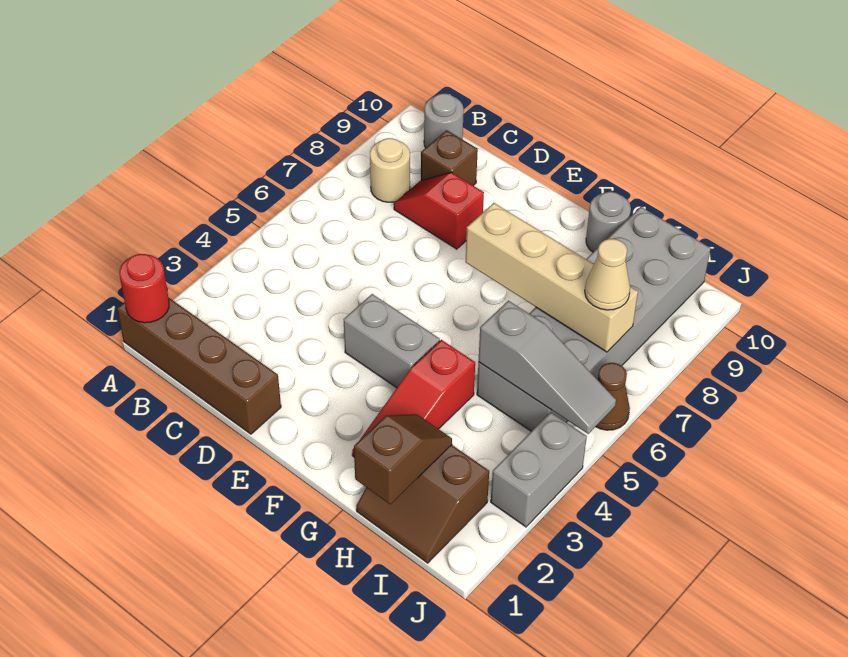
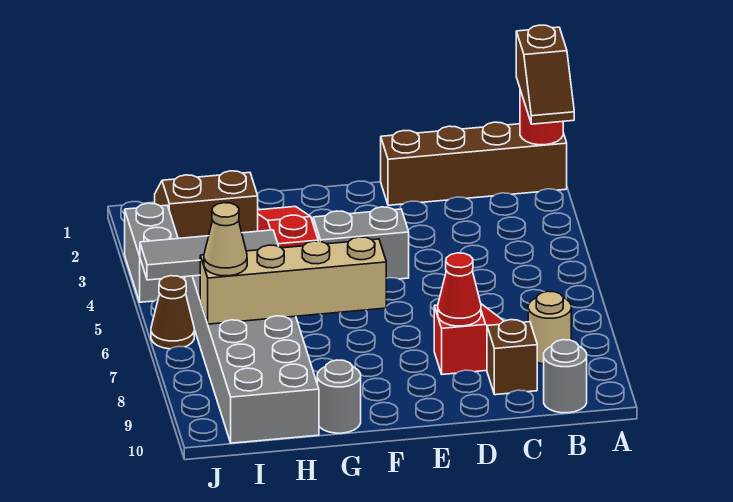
none -> red cone D8 level 2
brown slope H1:H2 level 2 top 1 -> brown slope A1:A2 level 3 top 1
grey slope H5:J5 level 2 top H -> grey tile H5:J5 level 2

